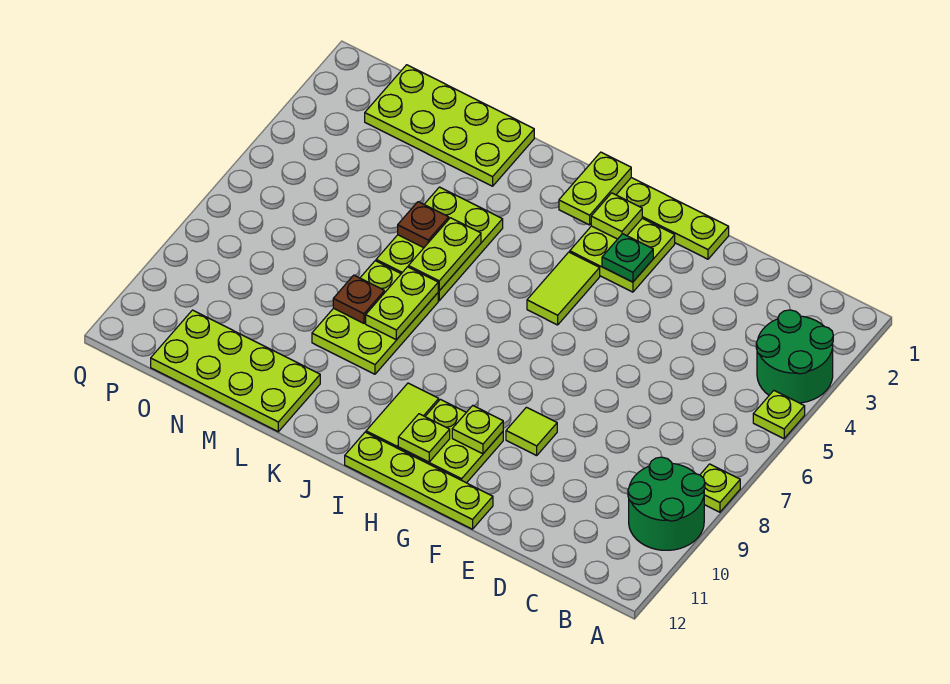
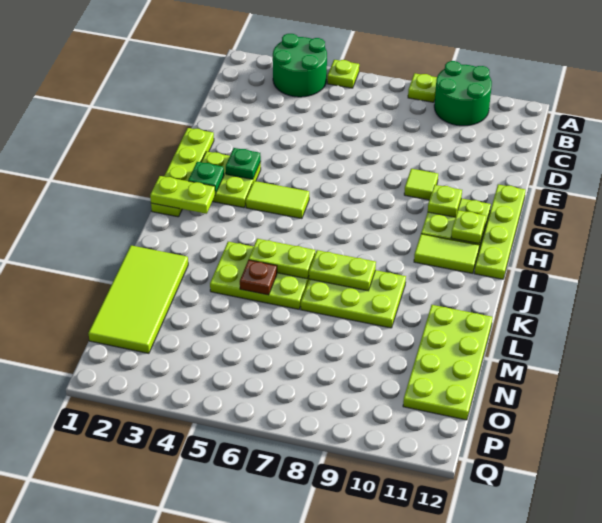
lime plate H2 level 2 -> green plate H2 level 2
lime plate L1:O2 level 1 -> lime tile L1:O2 level 1
brown plate L8 level 2 -> none

